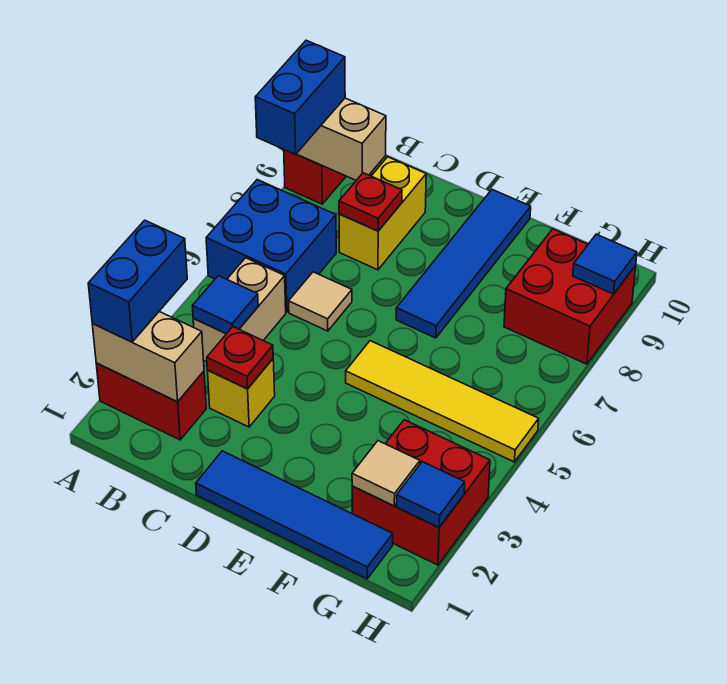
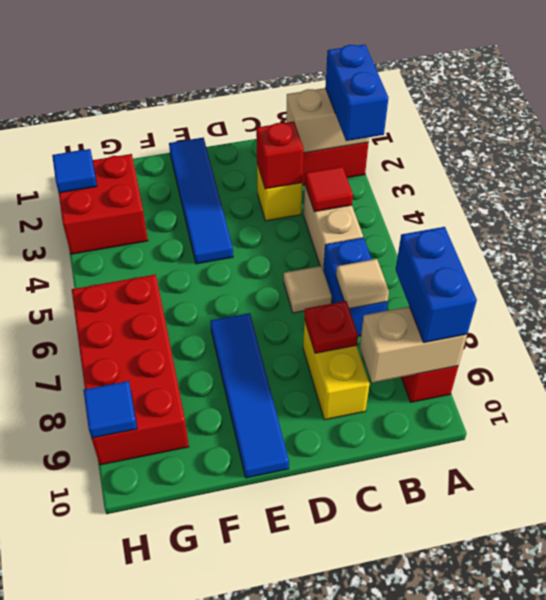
blue brick A6:B7 level 1 -> blue brick B6:B7 level 1
blue tile B4 level 2 -> red tile B4 level 2
red plate C3 level 2 -> red brick C3 level 2
blue tile D1:G1 level 1 -> blue tile E1:E4 level 1
yellow tile E5:H5 level 1 -> none
tan tile G2 level 2 -> tan tile B7 level 2
red brick G8:H9 level 1 -> red brick G6:H9 level 1

